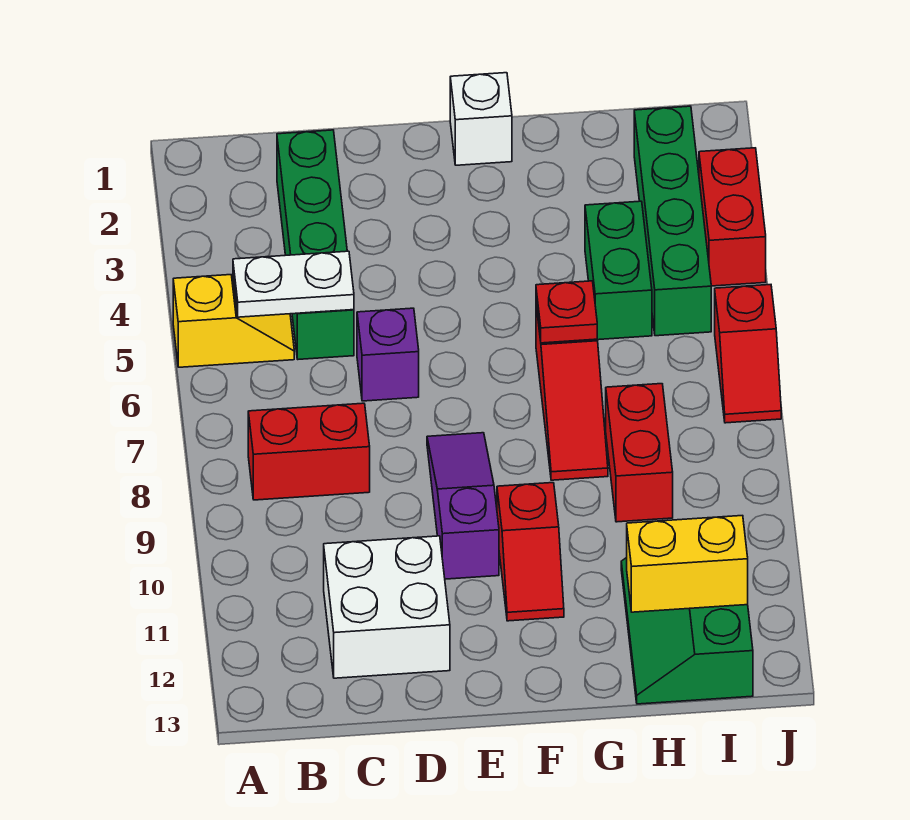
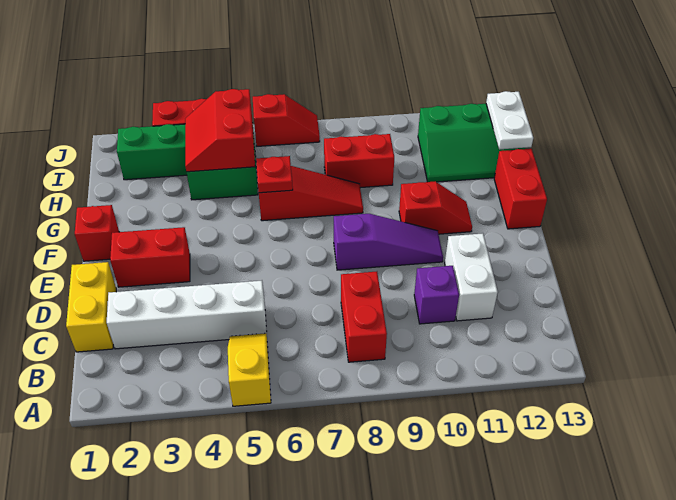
white plate B5:C5 level 2 -> white plate H13:I13 level 2
green brick C2:C5 level 1 -> white brick C2:C5 level 1
white brick C11:D12 level 1 -> white brick C11:D11 level 1
purple brick D6 level 1 -> purple brick C10 level 1
none -> red brick E2:E3 level 1
purple slope E8:E10 level 1 top 10 -> purple slope E8:E10 level 1 top 8
white brick F1 level 1 -> red brick F1 level 1
none -> red brick F13:G13 level 1
none -> red slope H4:I5 level 2 top 5
yellow brick H12:I12 level 2 -> yellow brick C1:D1 level 1

